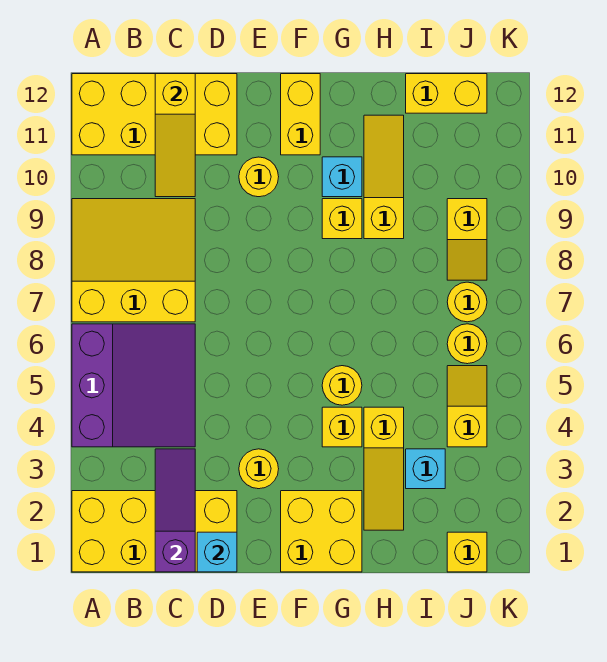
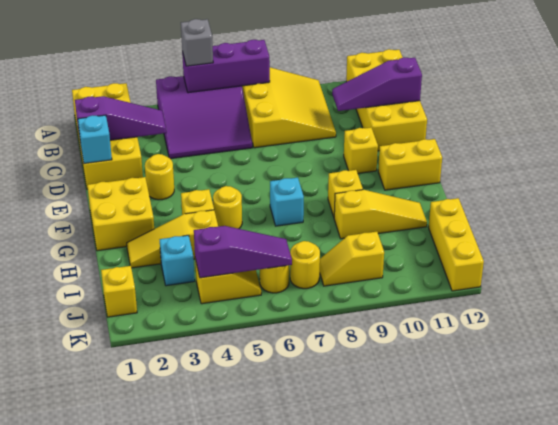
none -> purple brick A5:A7 level 2
none -> grey brick A5 level 3
yellow slope C10:C12 level 2 top 12 -> purple slope C10:C12 level 2 top 12
yellow round brick E10 level 1 -> yellow brick E10 level 1
cyan brick G10 level 1 -> cyan brick G7 level 1
yellow brick I12:J12 level 1 -> yellow brick I12:K12 level 1
none -> purple slope J4:J6 level 2 top 4

